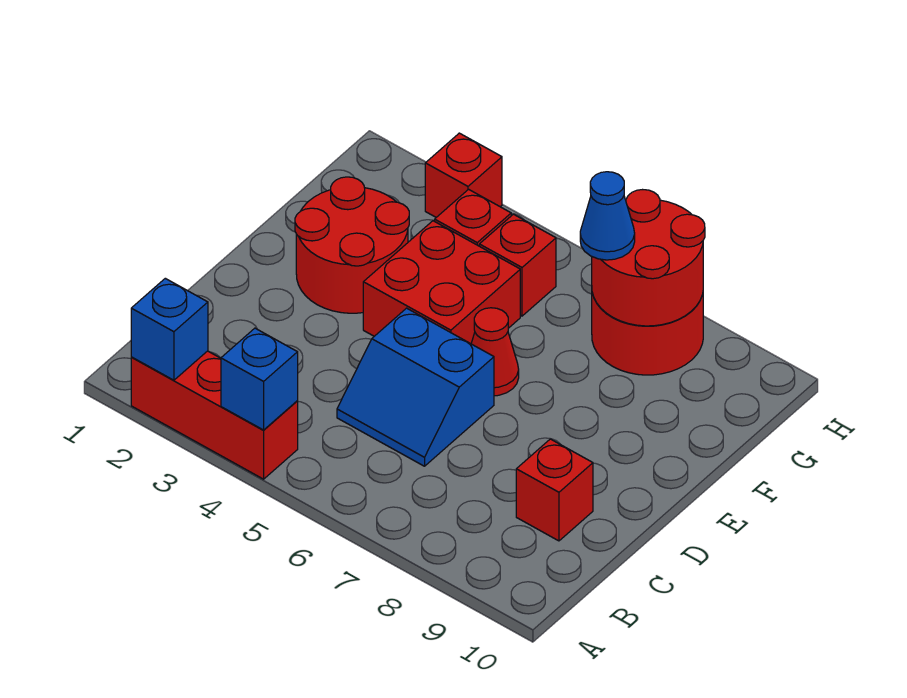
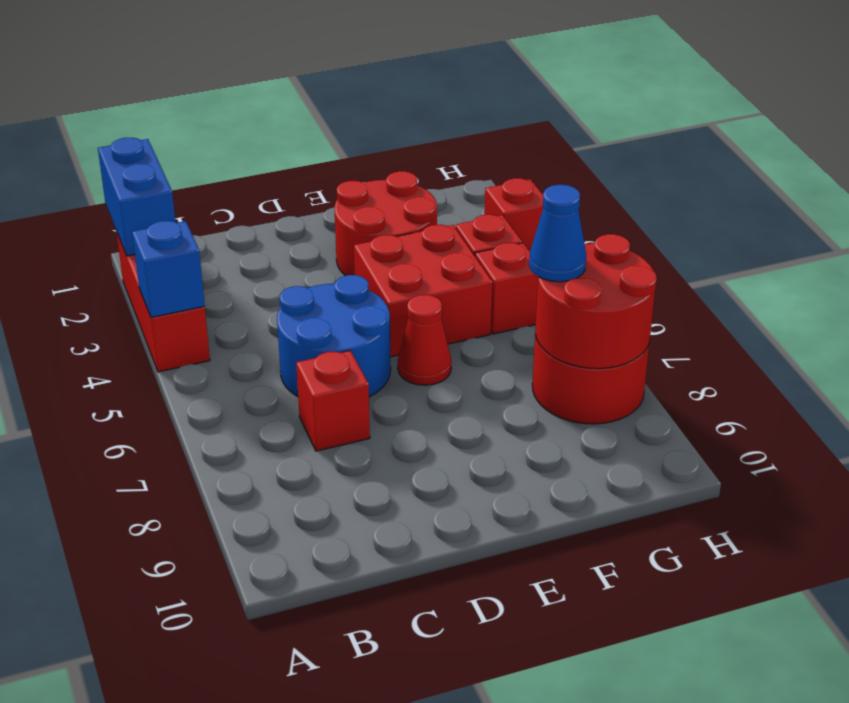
blue brick A2 level 2 -> blue brick A1:A2 level 2
blue slope C5:D6 level 1 top D -> blue round brick C5:D6 level 1
red brick C9 level 1 -> red brick C7 level 1

